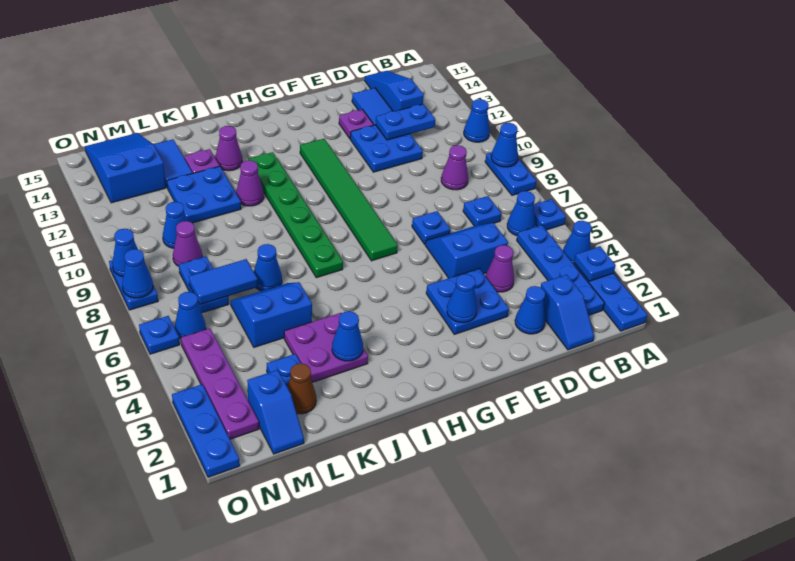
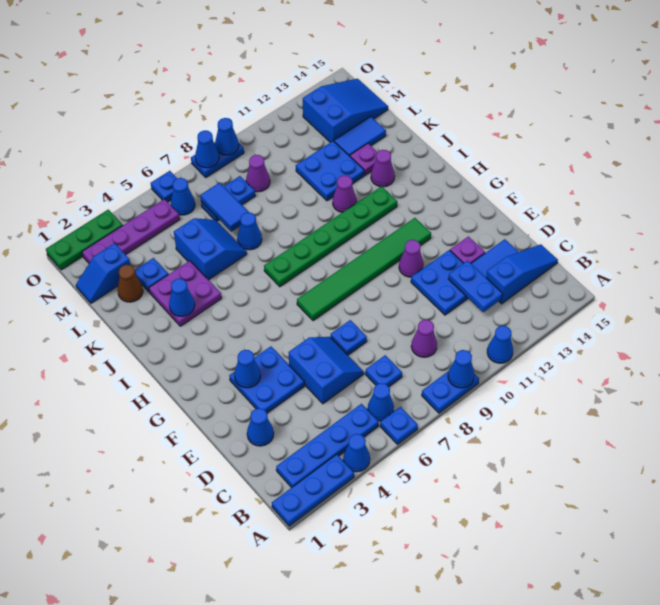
blue plate A3 level 2 -> none
blue slope C1:C2 level 1 top 2 -> none
purple cone D4 level 1 -> purple cone F11 level 1
blue cone M10 level 1 -> none
blue plate O1:O3 level 1 -> green plate O1:O3 level 1

